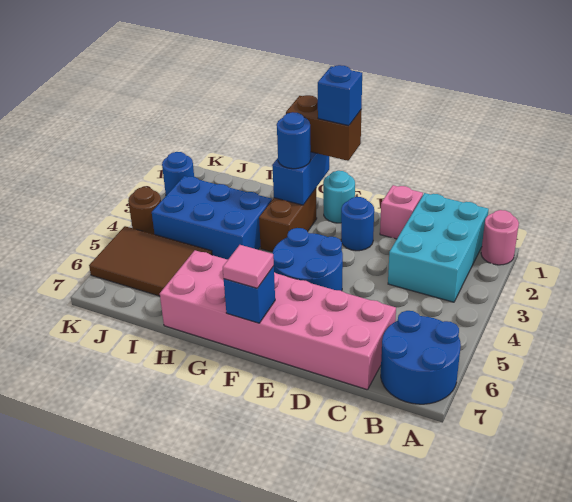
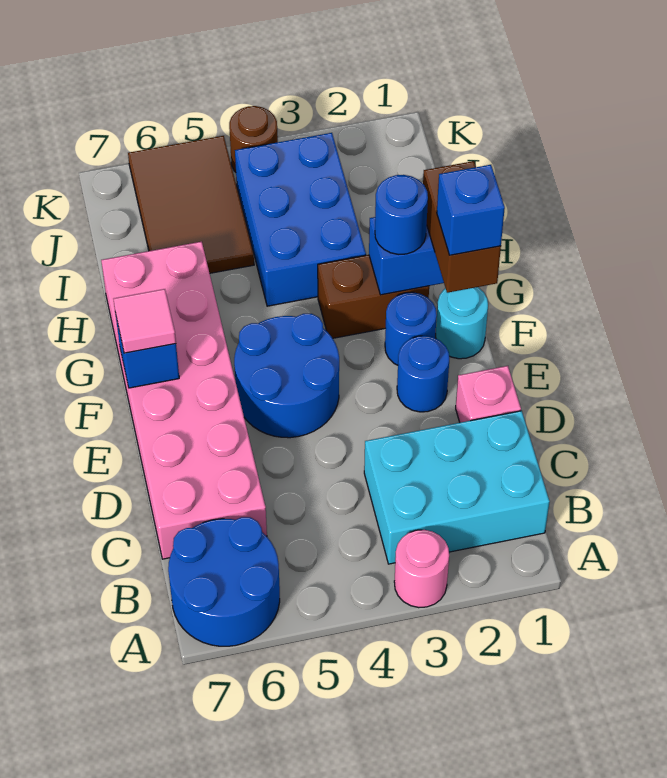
pink round brick A1 level 1 -> pink round brick A3 level 1
blue round brick K2 level 1 -> blue round brick F2 level 1

